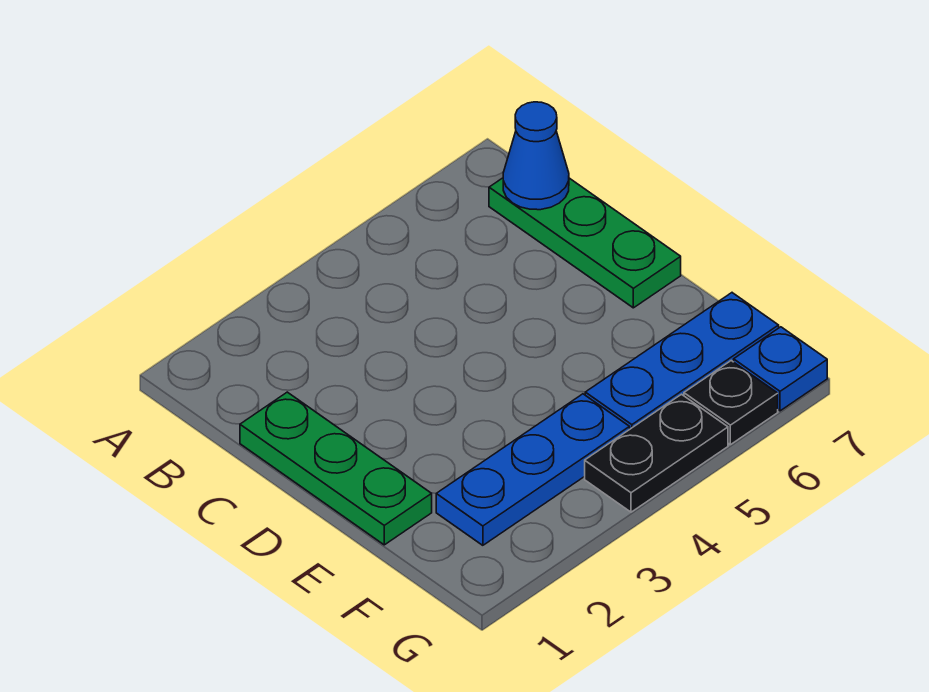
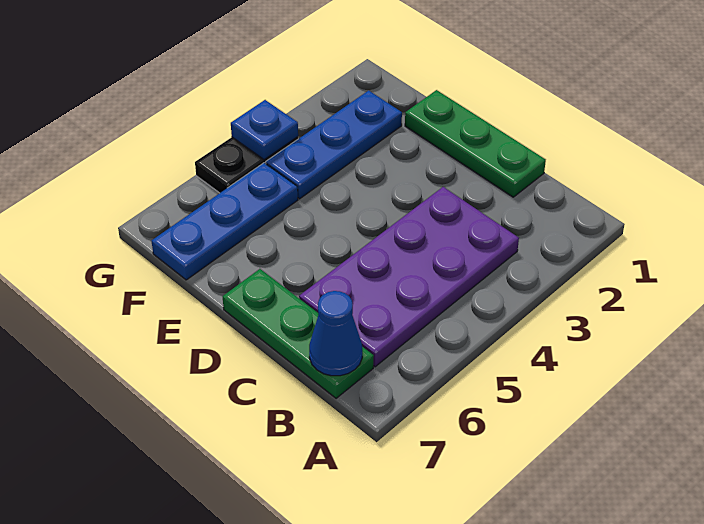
none -> purple plate B3:C6 level 1
black plate G6 level 1 -> none
blue plate G7 level 1 -> blue plate G4 level 2

